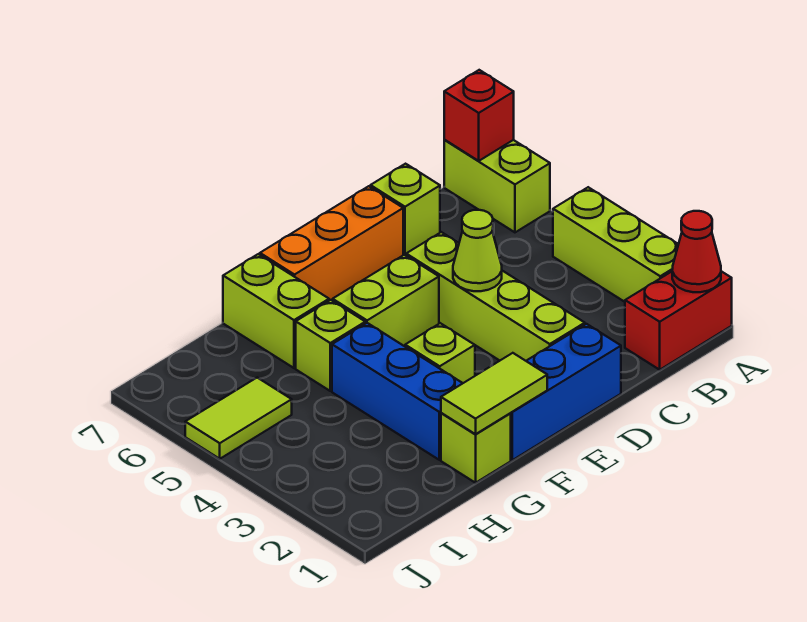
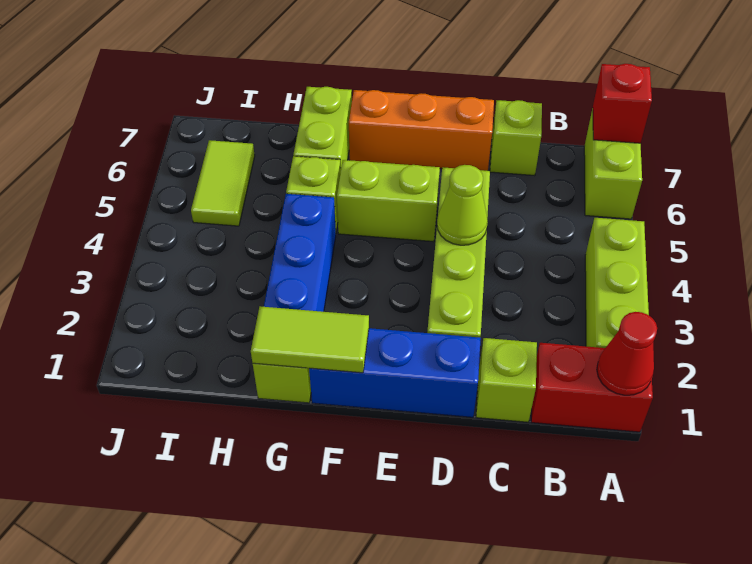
lime brick F3 level 1 -> lime brick C1 level 1
lime tile I5:J5 level 1 -> lime tile I5:I6 level 1

